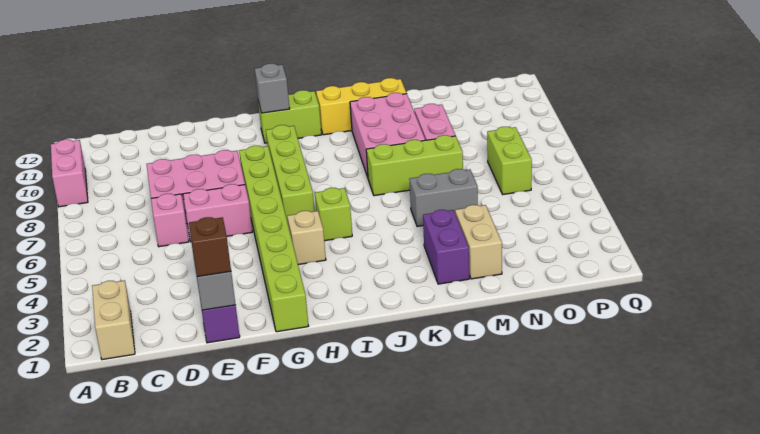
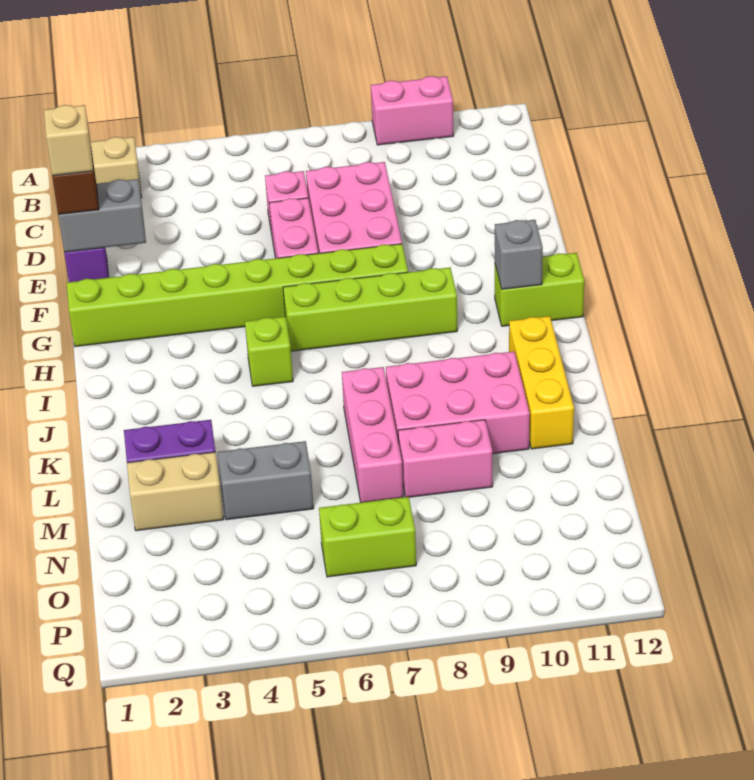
tan brick H4 level 1 -> tan brick E1 level 4
lime brick H11:I11 level 1 -> lime brick H11:H12 level 1
lime brick K7:M7 level 1 -> pink brick K7:M7 level 1
grey brick L5:M5 level 1 -> grey brick M4:M5 level 1

